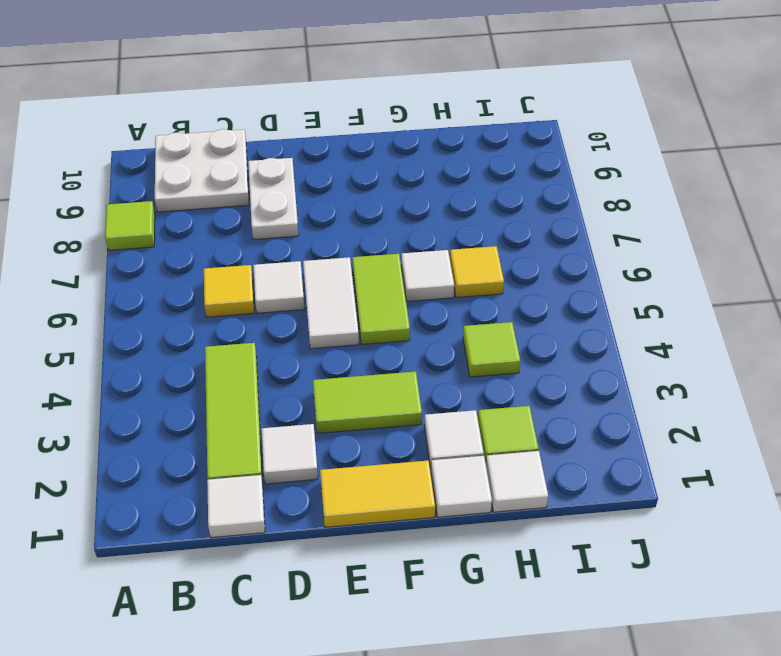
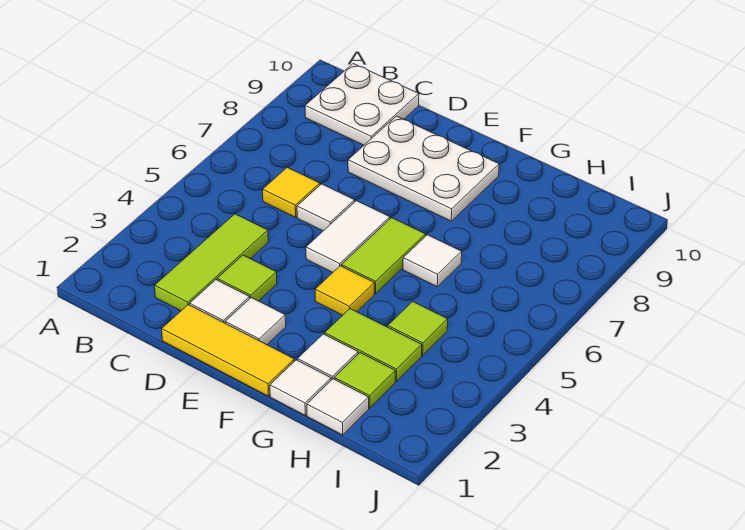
lime tile A8 level 1 -> lime tile D3 level 1
white tile C1 level 1 -> white tile E2 level 1
white plate D8:D9 level 1 -> white plate D8:F9 level 1
yellow tile E1:F1 level 1 -> yellow tile D1:F1 level 1
lime tile E3:F3 level 1 -> lime tile G3:H3 level 1
yellow tile H6 level 1 -> yellow tile F4 level 1

